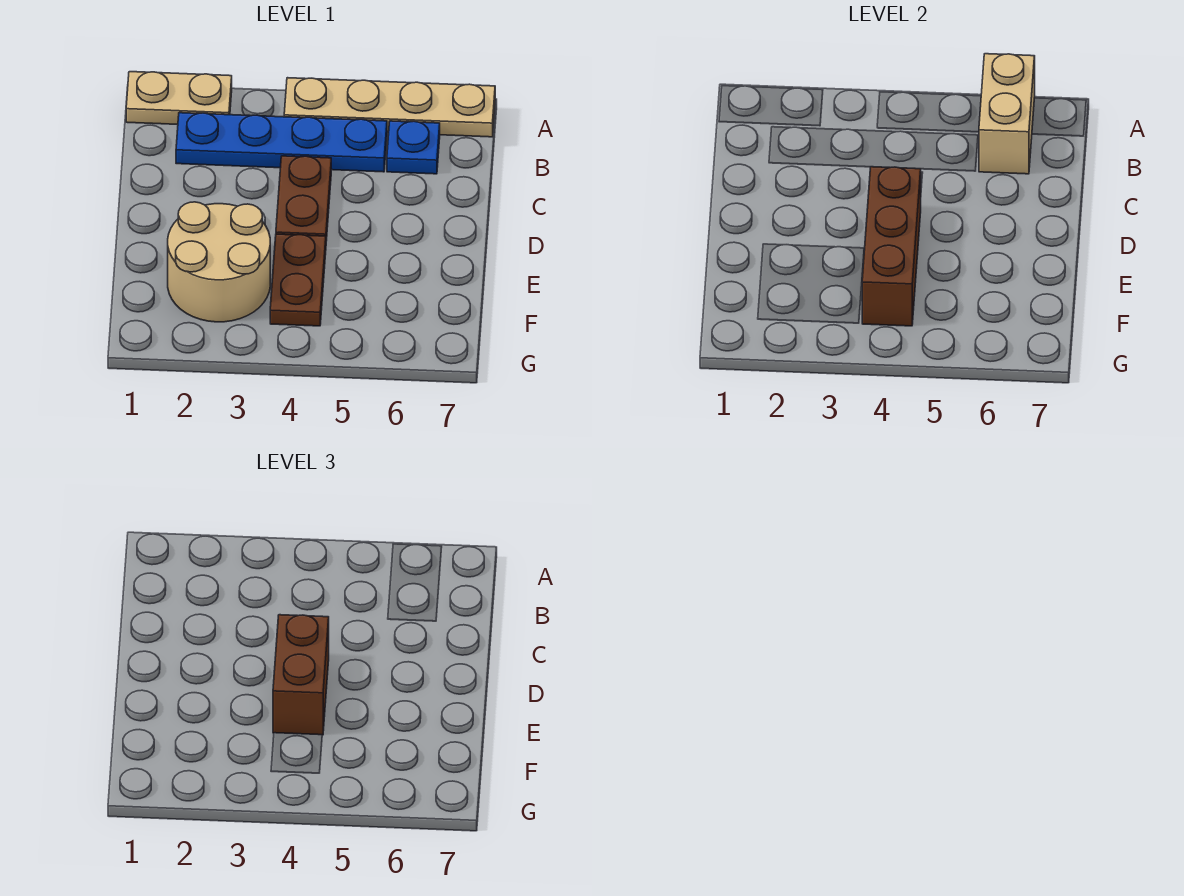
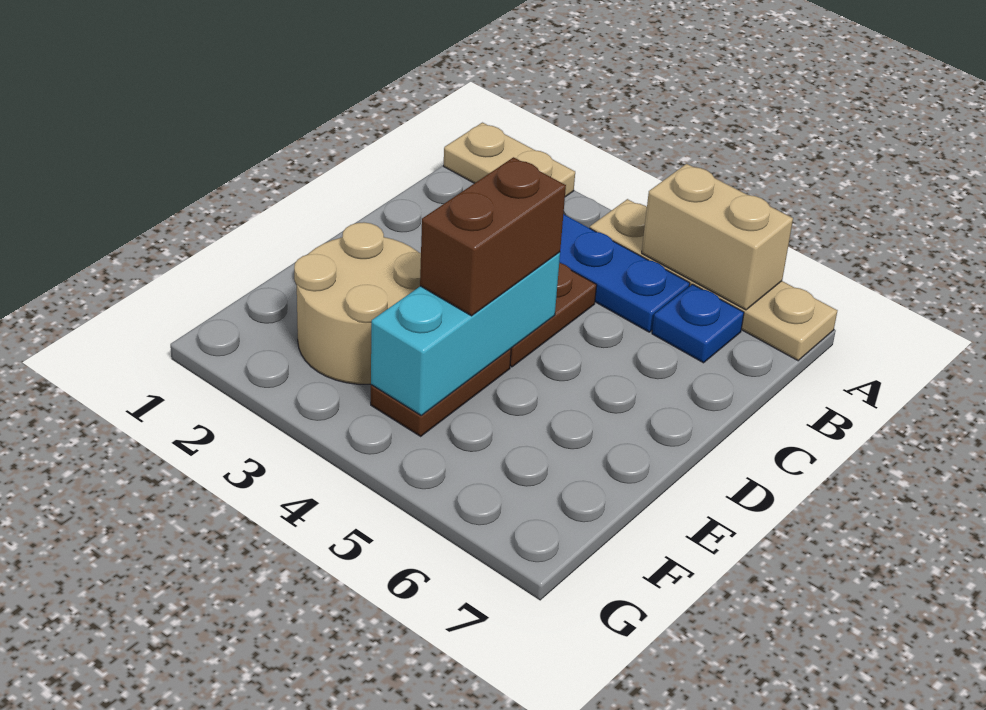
tan brick A6:B6 level 2 -> tan brick A5:A6 level 2
brown brick D4:F4 level 2 -> cyan brick D4:F4 level 2

